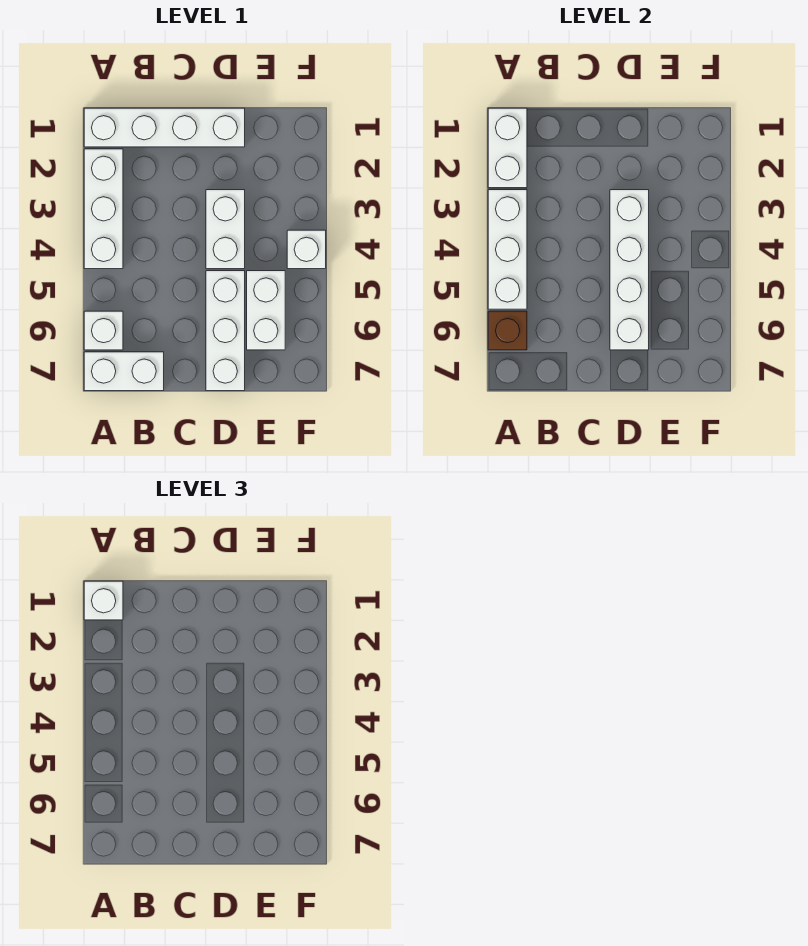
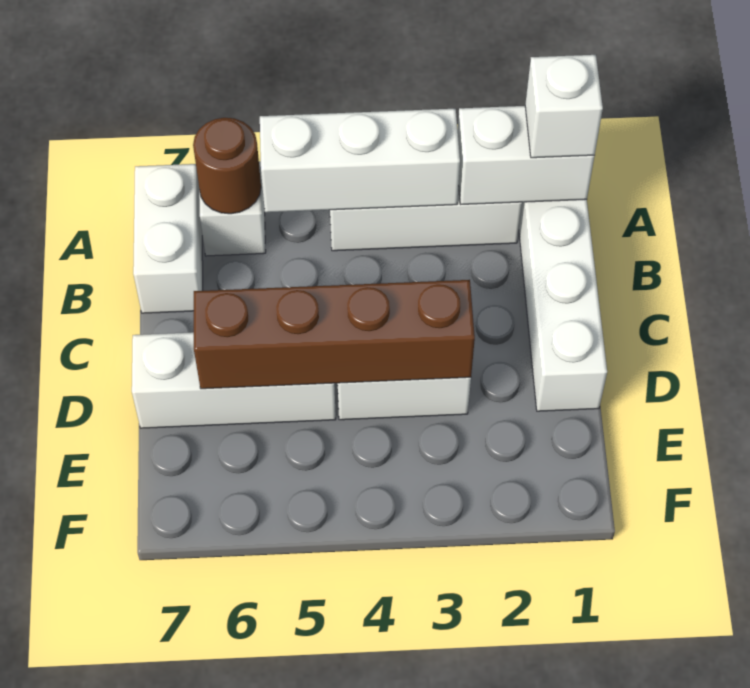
brown brick A6 level 2 -> brown round brick A6 level 2
white brick D3:D6 level 2 -> brown brick D3:D6 level 2
white brick E5:E6 level 1 -> none
white brick F4 level 1 -> none

